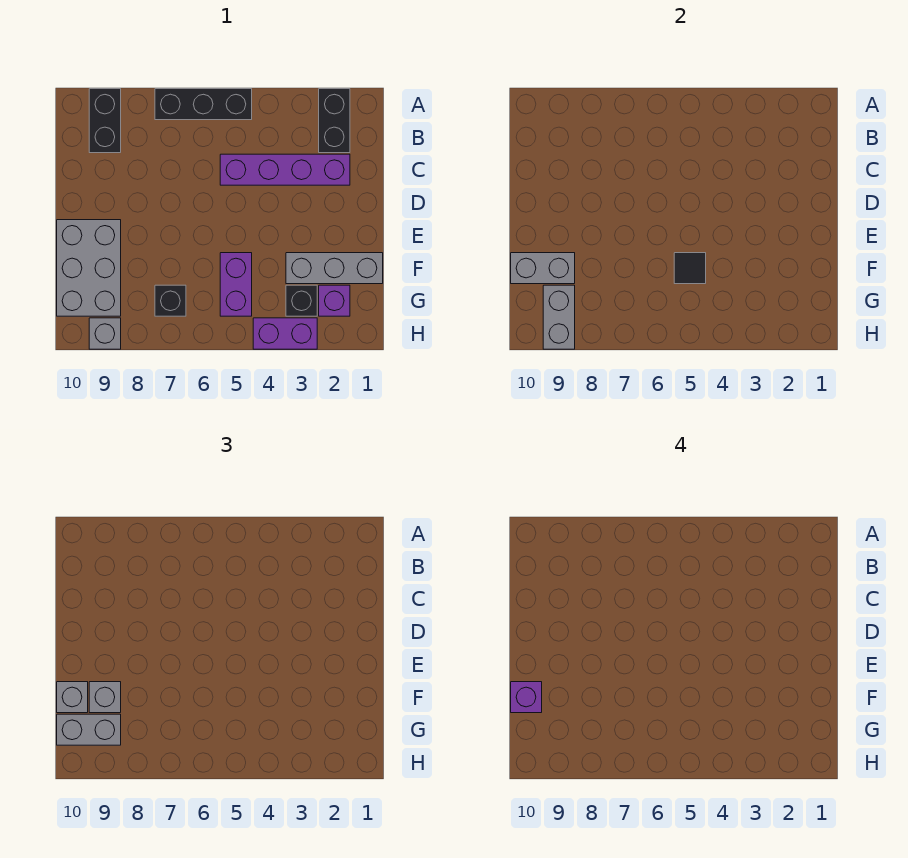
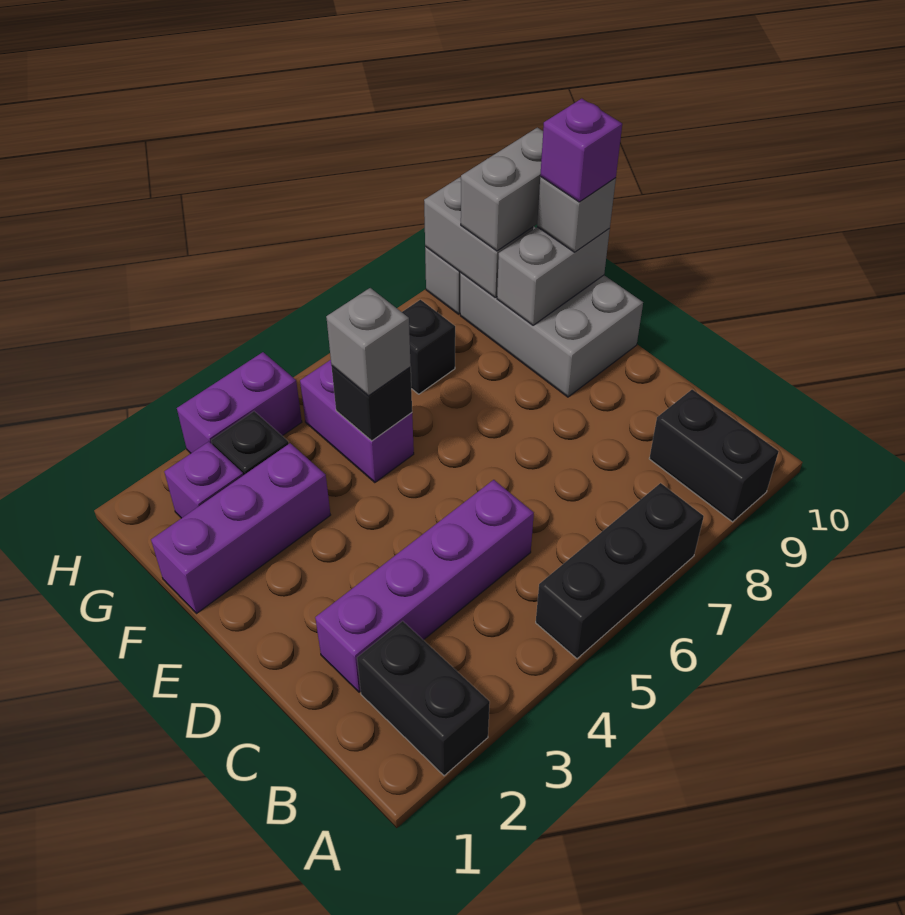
grey brick F1:F3 level 1 -> purple brick F1:F3 level 1
black tile F5 level 2 -> black brick F5 level 2
grey brick F9 level 3 -> grey brick F5 level 3

